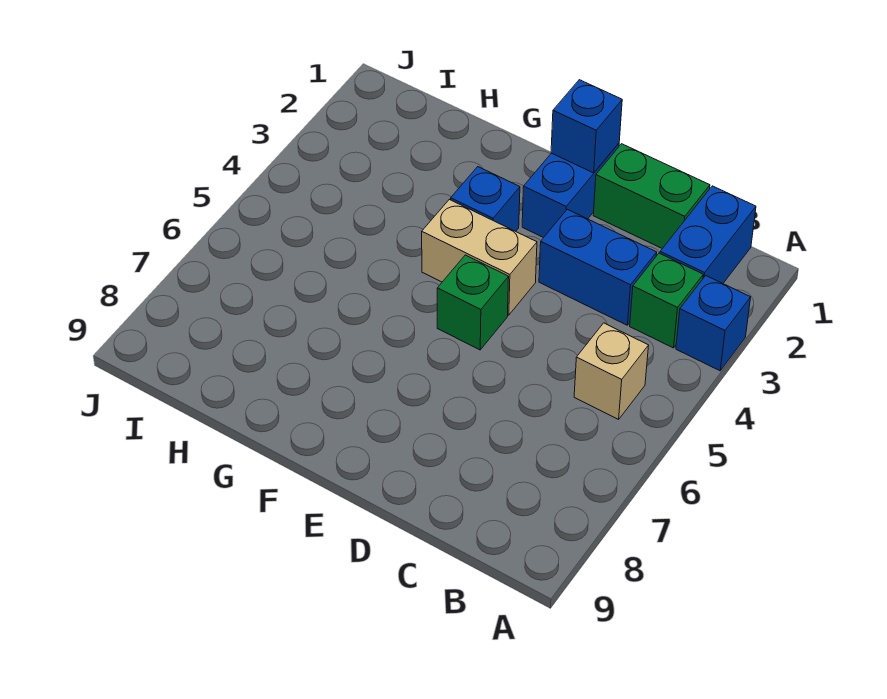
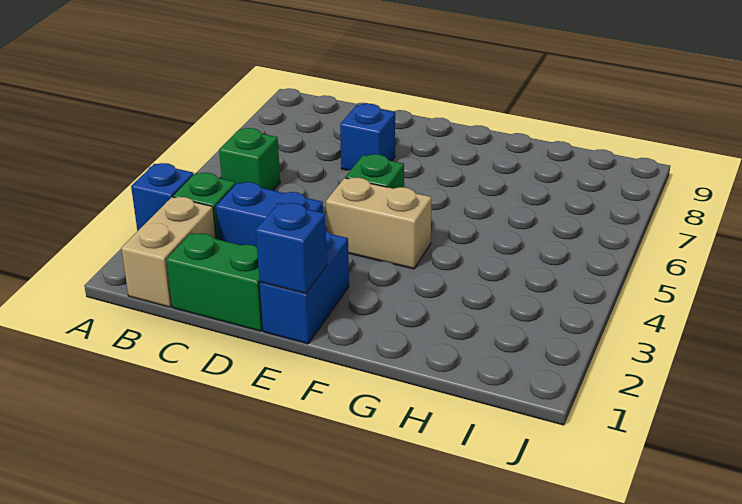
blue brick B1:B2 level 1 -> tan brick B1:B2 level 1
tan brick B5 level 1 -> green brick B5 level 1
blue brick F3 level 1 -> blue brick D7 level 1

